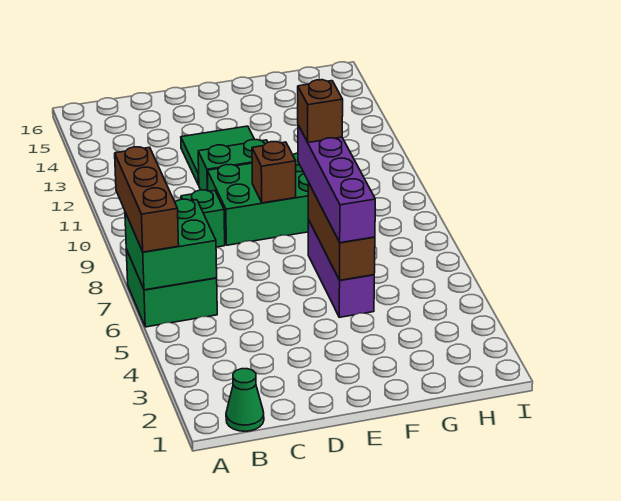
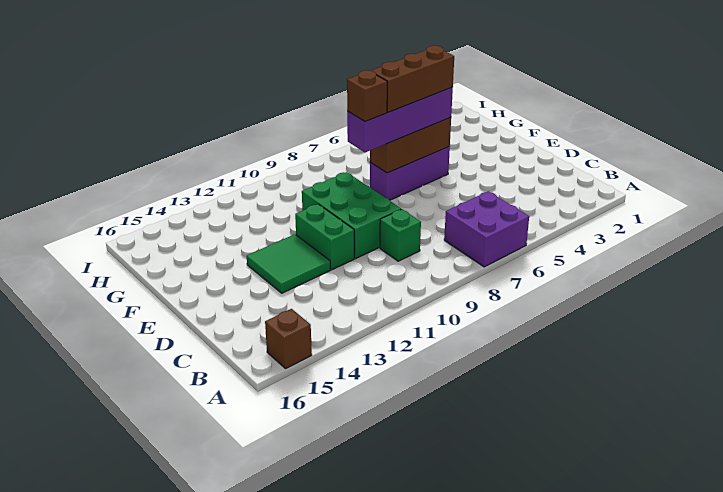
green brick A6:B7 level 1 -> purple brick A6:B7 level 1
green brick A6:B7 level 2 -> none
brown brick A6:A8 level 3 -> brown brick F5:F7 level 4
green cone B1 level 1 -> none
brown brick E9 level 2 -> brown brick A15 level 1

